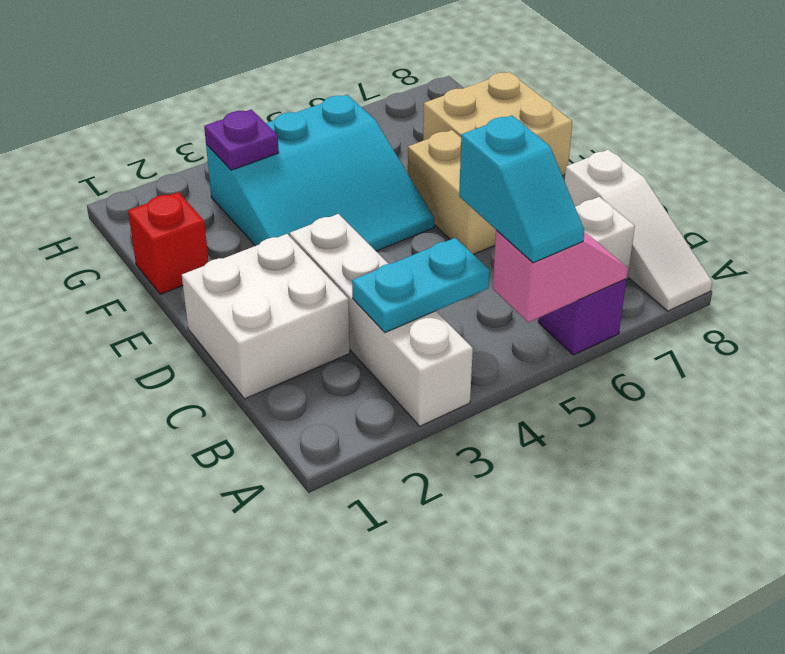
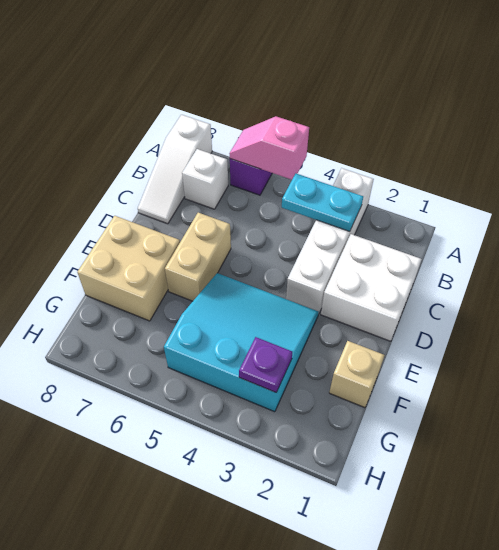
cyan slope A5:B5 level 3 top B -> none
white slope A8:C8 level 1 top C -> white slope A8:C8 level 1 top A
red brick F1 level 1 -> tan brick F1 level 1

